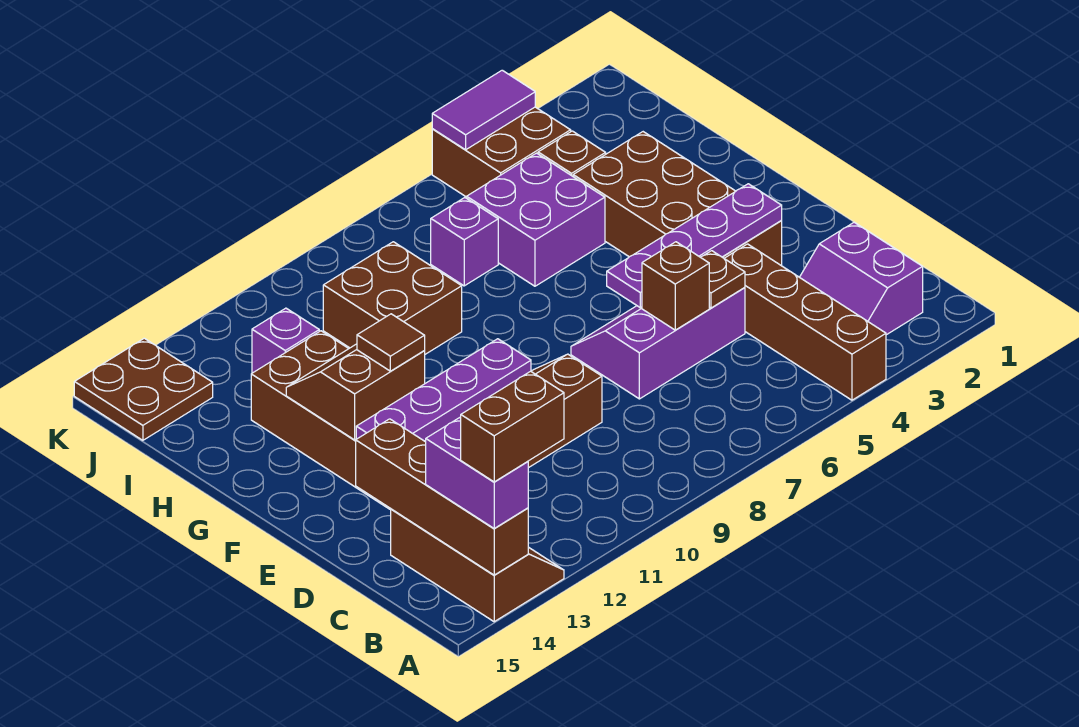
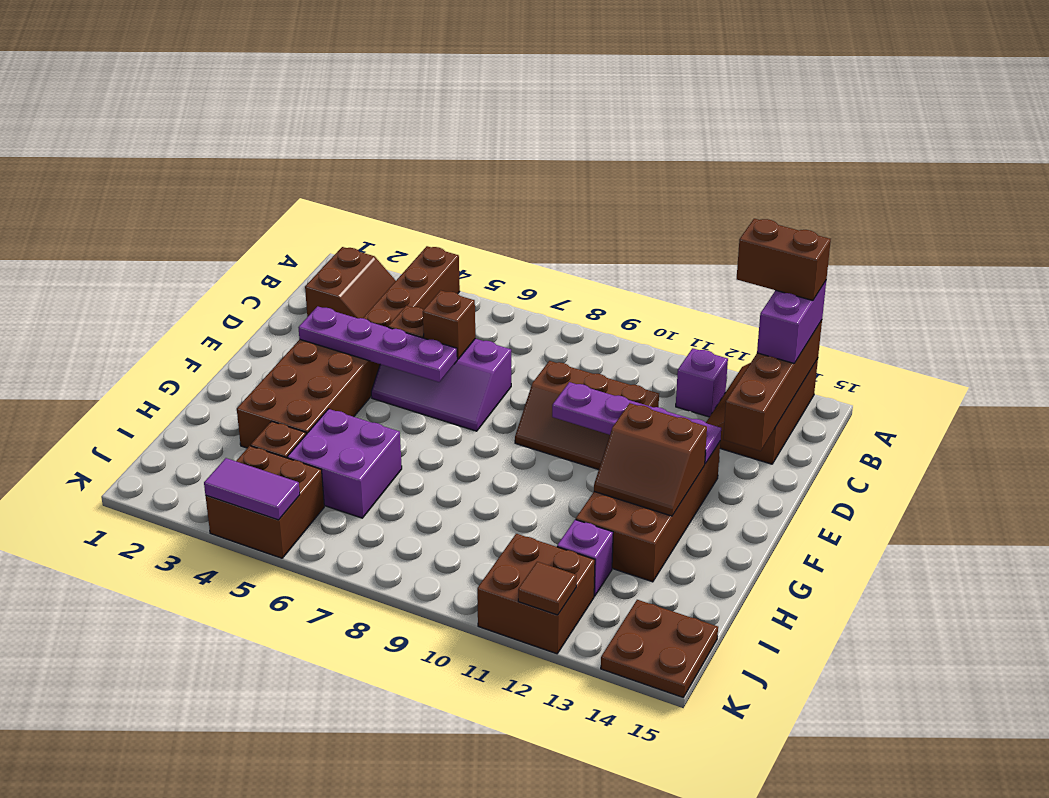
purple slope B2:C3 level 1 top 2 -> brown slope B2:C3 level 1 top 2
brown tile F12 level 3 -> brown tile K12 level 2
brown brick H9:I10 level 1 -> brown brick J11:K12 level 1
purple brick I7 level 1 -> purple brick B12 level 1

